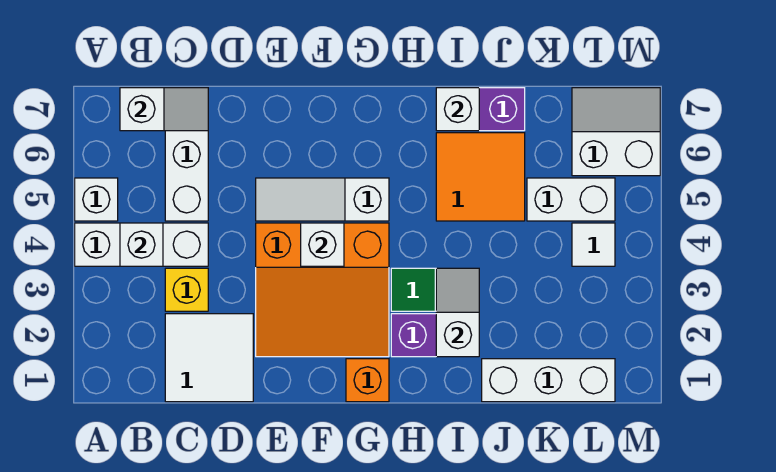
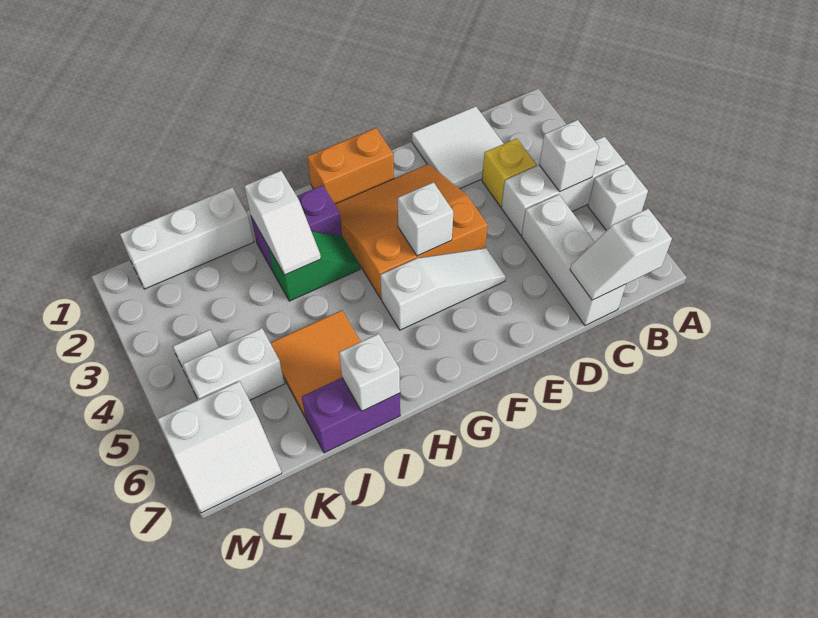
orange brick G1 level 1 -> orange brick F1:G1 level 1

